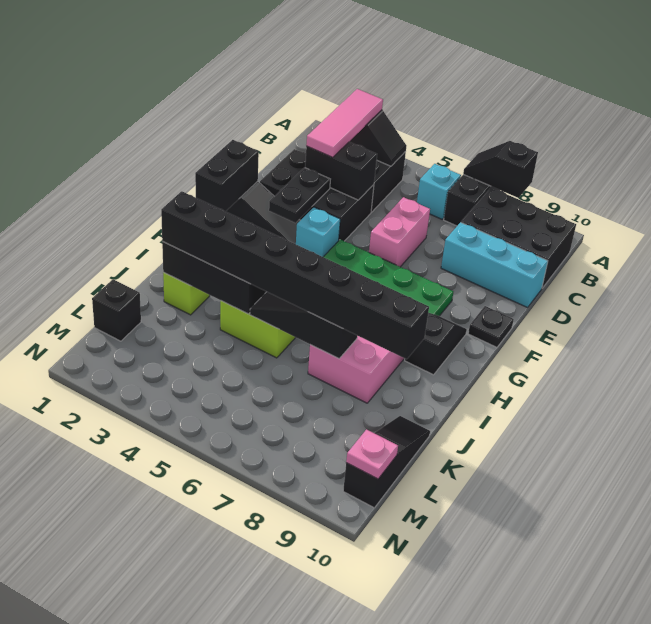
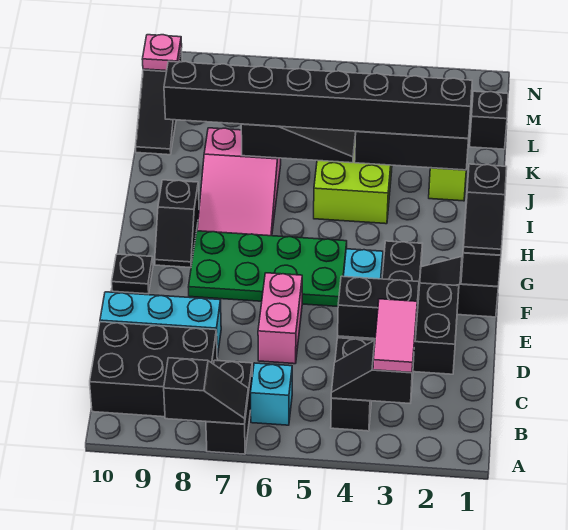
pink tile B3:D3 level 3 -> pink tile B3:C3 level 3
none -> black slope F1:G1 level 3 top G

